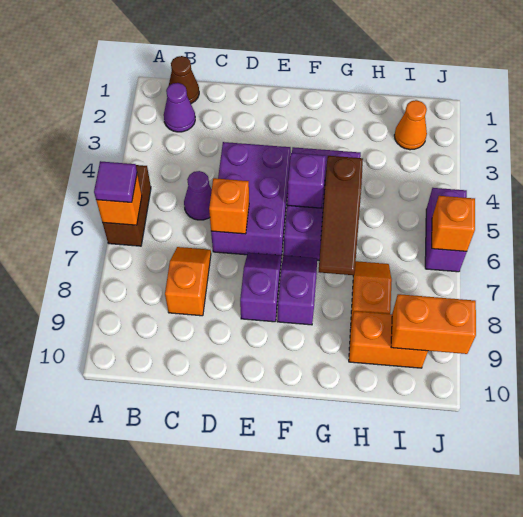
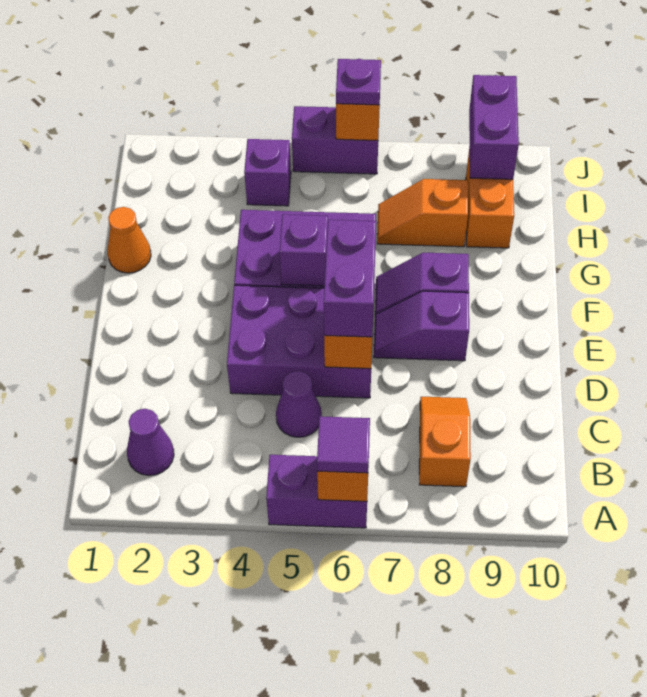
brown brick A5:A6 level 1 -> purple brick A5:A6 level 1
brown cone B1 level 1 -> none
orange slope C7:C8 level 1 top 8 -> orange slope B8:C8 level 1 top B
none -> purple brick D6:E6 level 3
brown slope G5:G7 level 2 top 5 -> none
orange cone I2 level 1 -> orange cone G1 level 1
none -> purple brick I4 level 1
orange brick I9:J9 level 2 -> purple brick I9:J9 level 2
none -> purple plate J6 level 3

